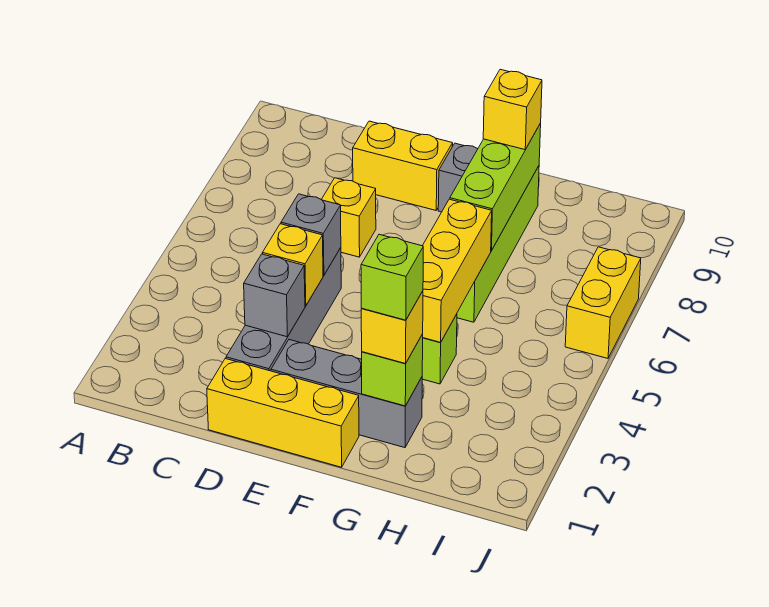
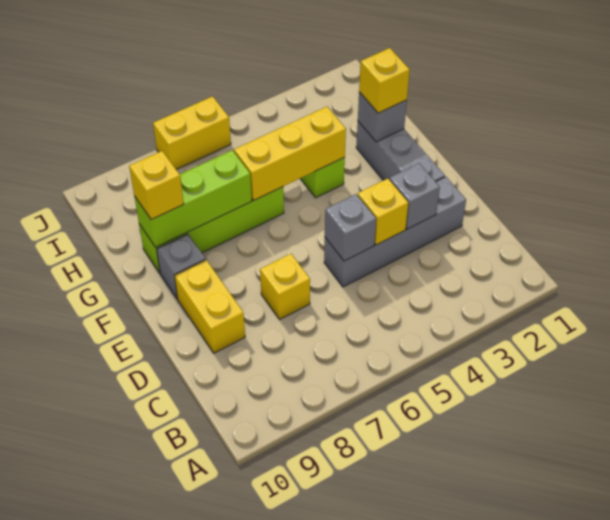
yellow brick D1:F1 level 1 -> none
lime brick G2 level 2 -> grey brick G2 level 2
lime brick G2 level 4 -> none

